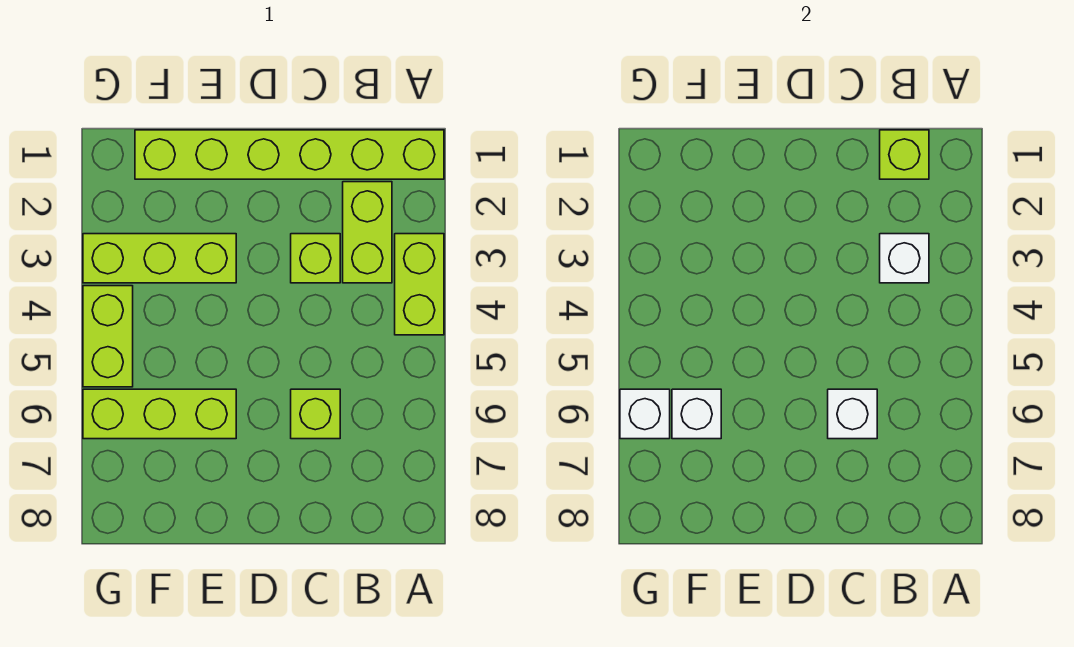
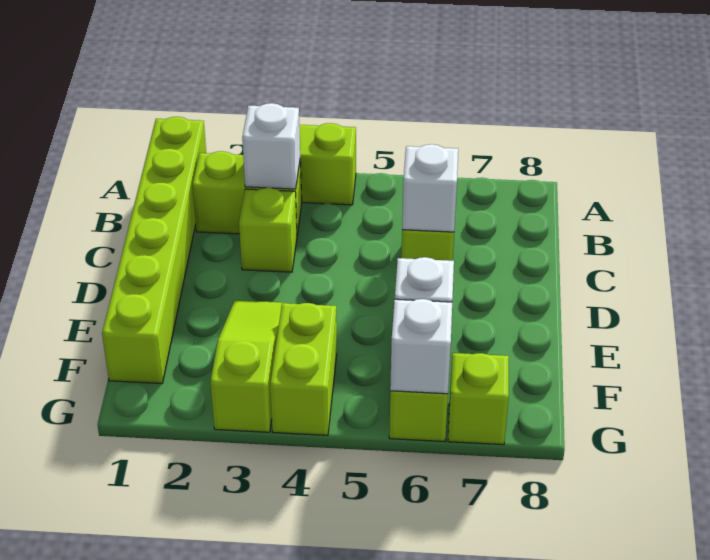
lime brick B1 level 2 -> lime brick G7 level 1
lime brick E3:G3 level 1 -> lime slope E3:G3 level 1 top G
lime brick G4:G5 level 1 -> lime brick F4:G4 level 1

